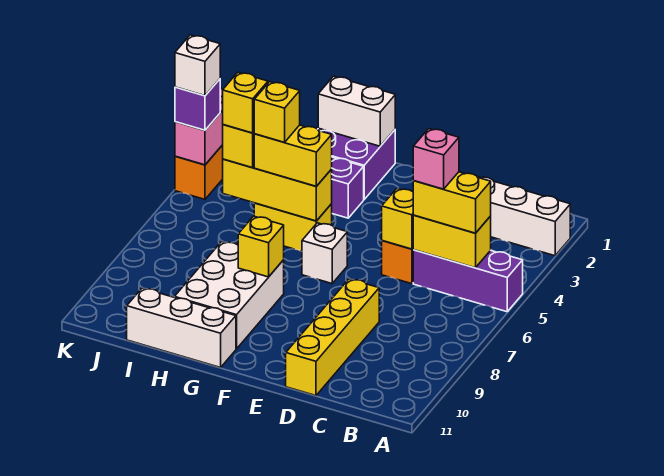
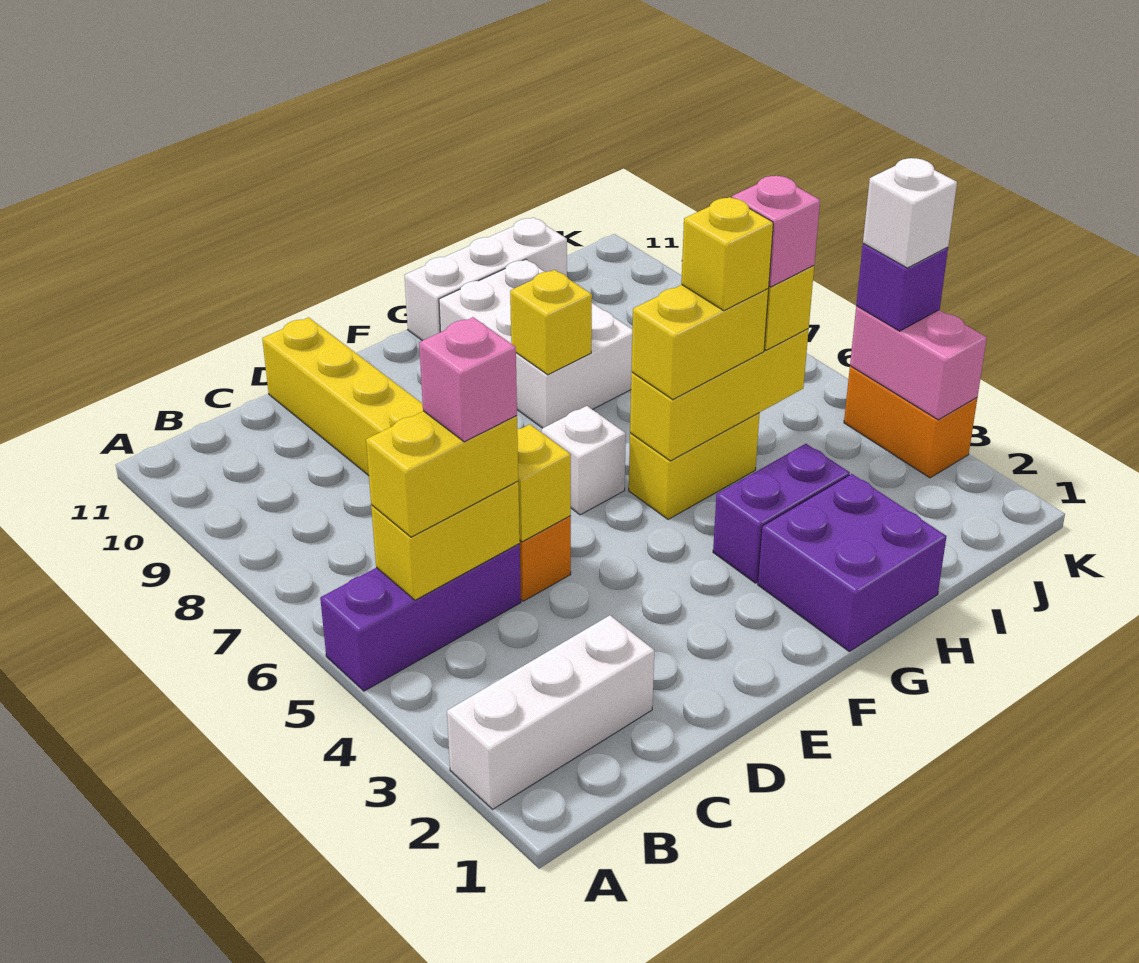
white brick G1:H1 level 2 -> none
yellow brick I5 level 4 -> pink brick I5 level 4

